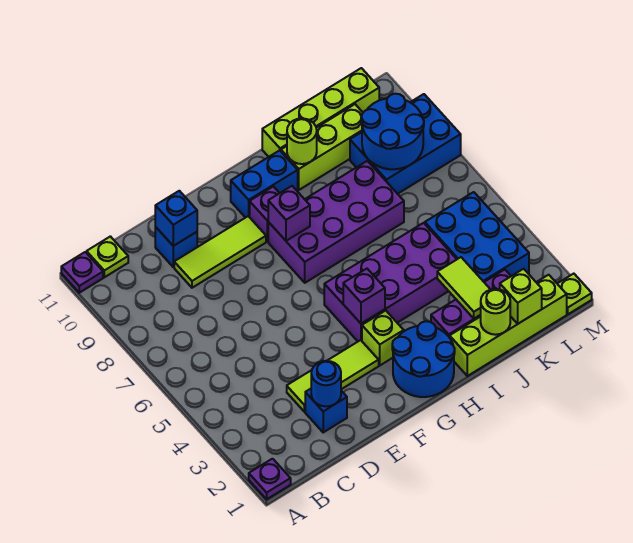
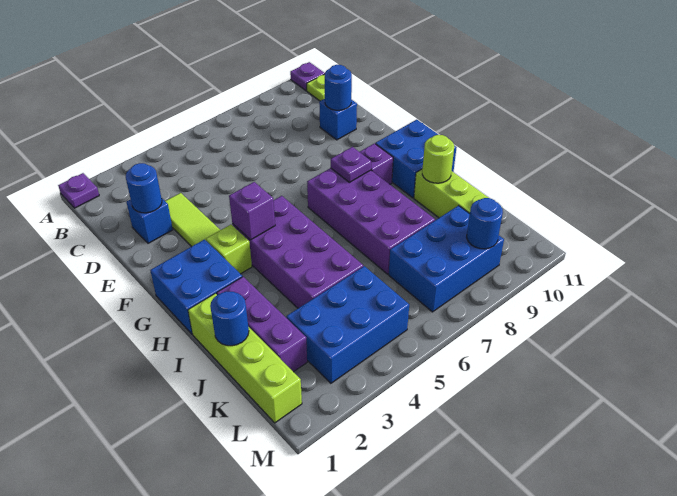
lime tile D9:F9 level 1 -> none
blue brick D10 level 2 -> blue round brick D10 level 2
blue round brick G1:H2 level 1 -> blue brick G1:H2 level 1
purple brick G8 level 2 -> purple plate G8 level 2
blue brick G10:H10 level 1 -> blue brick G10:H11 level 1
lime brick I11:L11 level 1 -> none
lime round brick J1 level 2 -> blue round brick J1 level 2
lime tile J2:J3 level 2 -> none
lime brick K1 level 2 -> none
blue brick K8:M9 level 1 -> blue brick K7:L9 level 1
blue round brick K8:L9 level 2 -> blue round brick L9 level 2
lime plate M1 level 1 -> none

